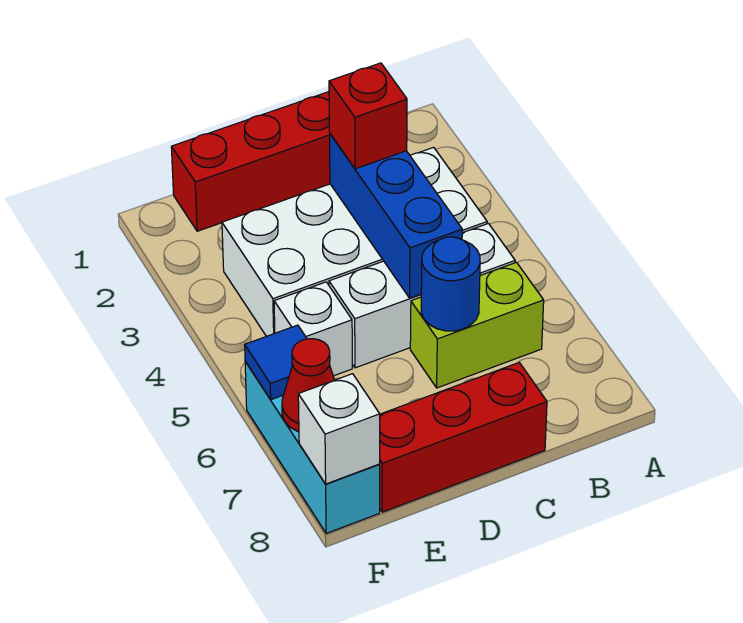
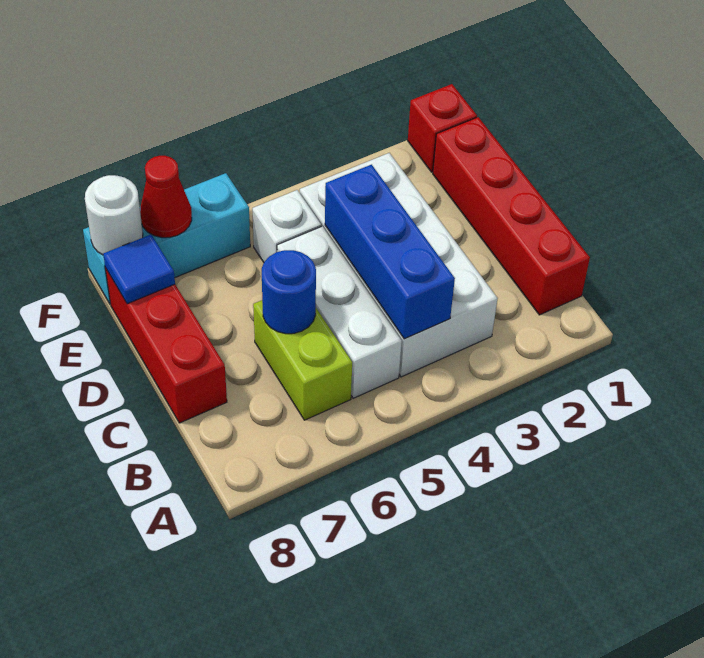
blue brick C3:C5 level 2 -> blue brick B4:D4 level 2
red brick C3 level 3 -> red brick F1 level 1
blue tile F6 level 2 -> blue tile E8 level 2
white brick F8 level 2 -> white round brick F8 level 2

